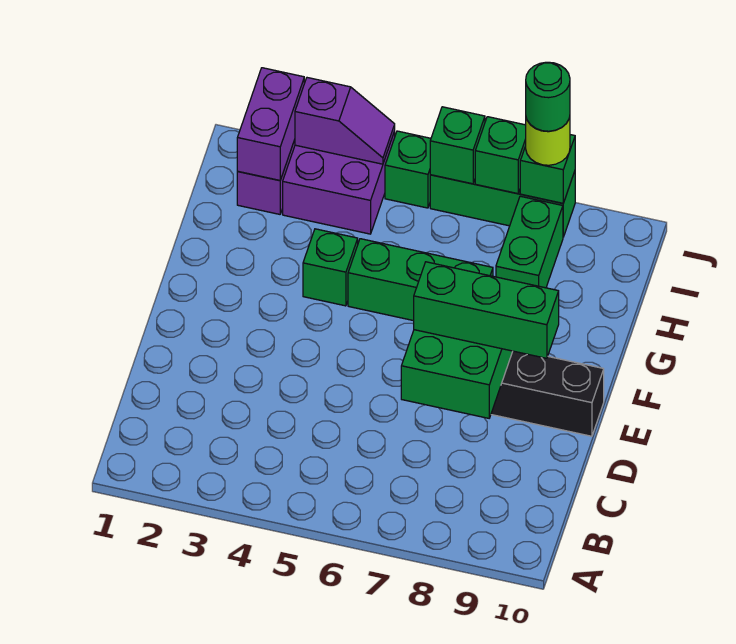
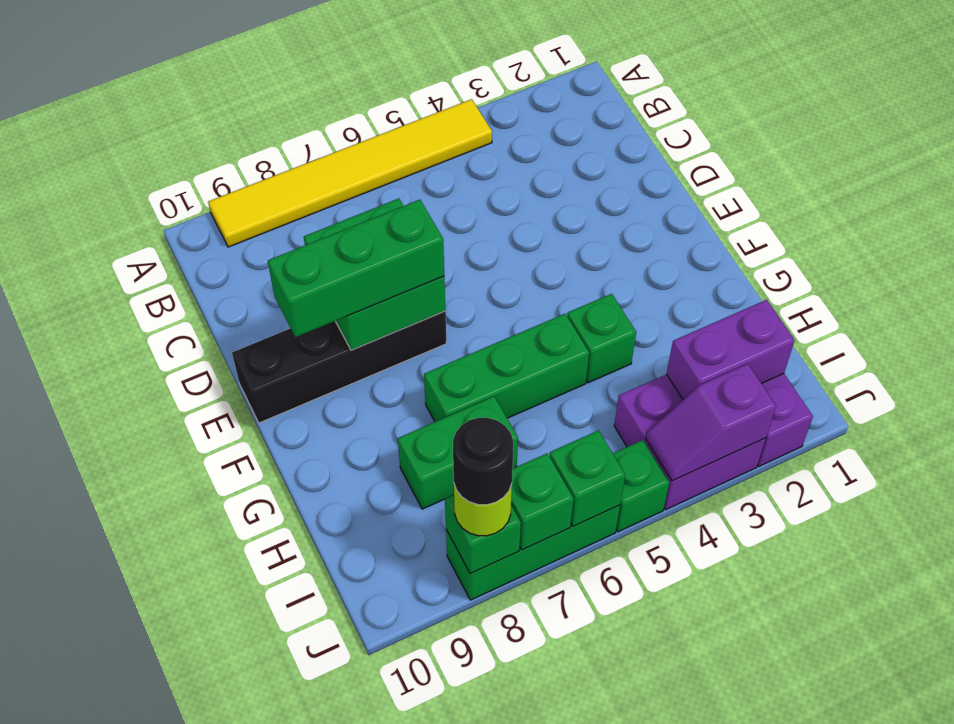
none -> yellow tile A4:A9 level 1
green brick H8:I8 level 1 -> green brick H7:H8 level 1
purple brick I2:J2 level 2 -> purple brick I2:I3 level 2
green round brick J8 level 4 -> black round brick J8 level 4

